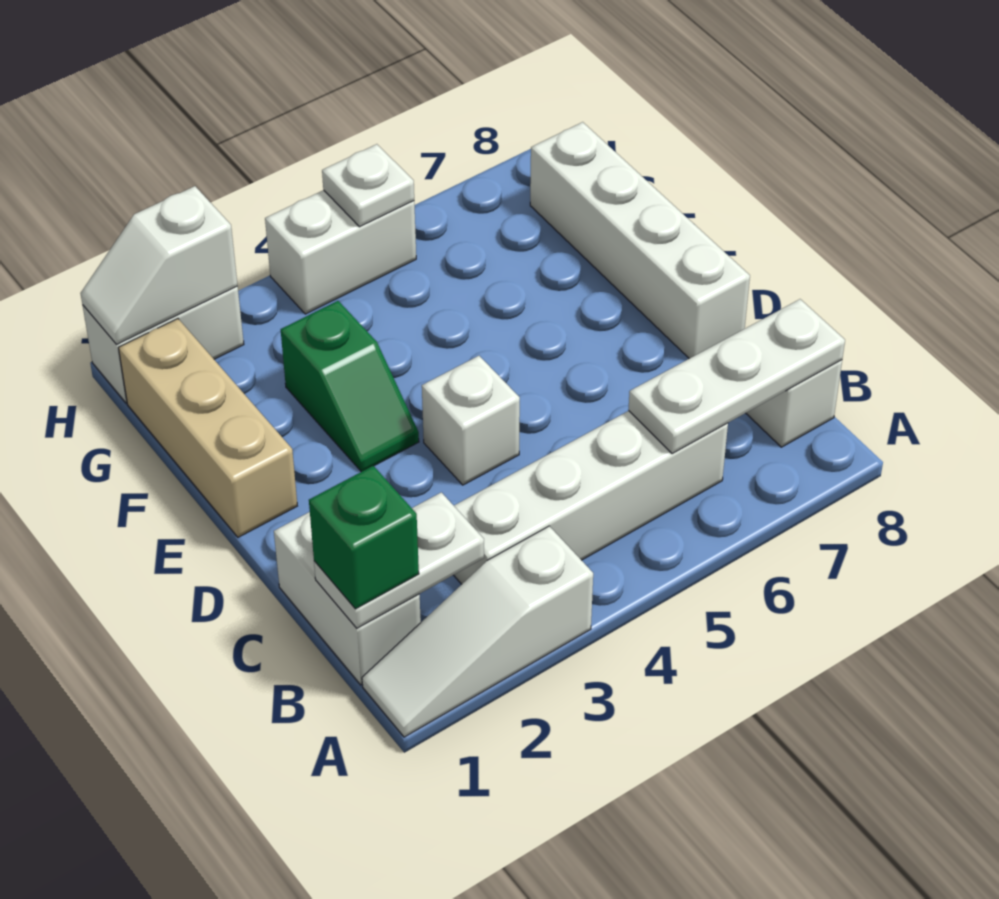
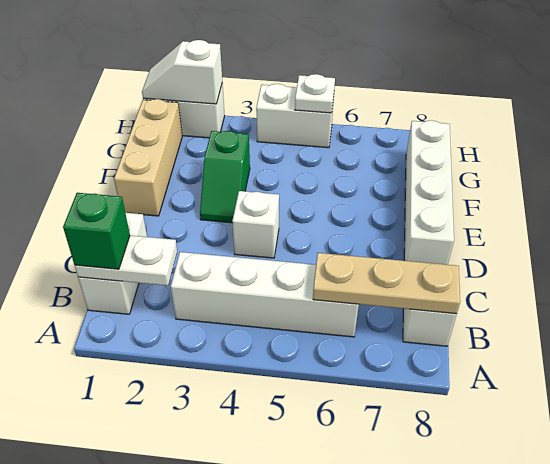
white slope A1:A3 level 1 top 3 -> none
white plate B6:B8 level 2 -> tan plate B6:B8 level 2

